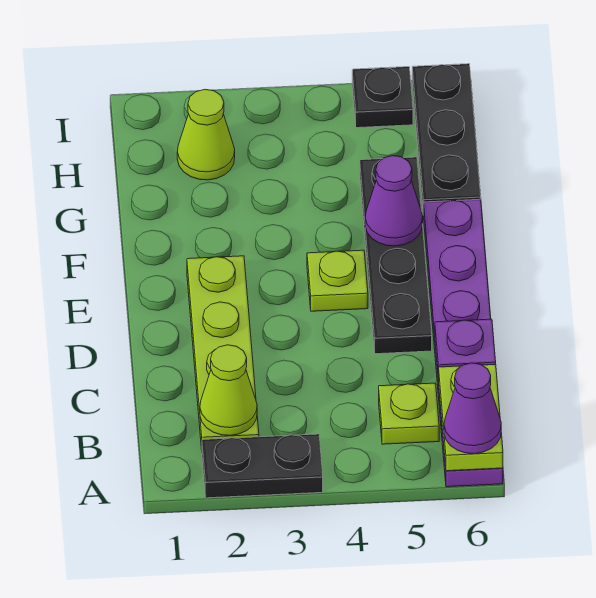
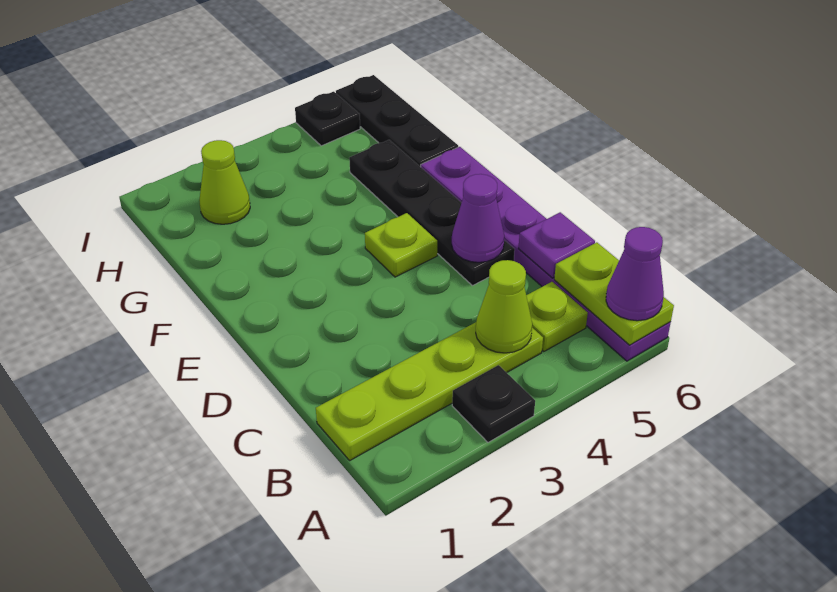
black plate A2:A3 level 1 -> black plate A3 level 1
lime plate B2:E2 level 1 -> lime plate B1:B4 level 1
lime cone B2 level 2 -> lime cone B4 level 2
purple cone F5 level 2 -> purple cone D5 level 2

